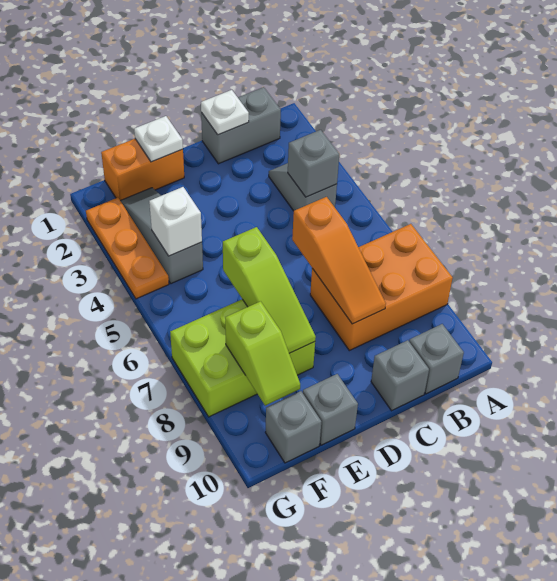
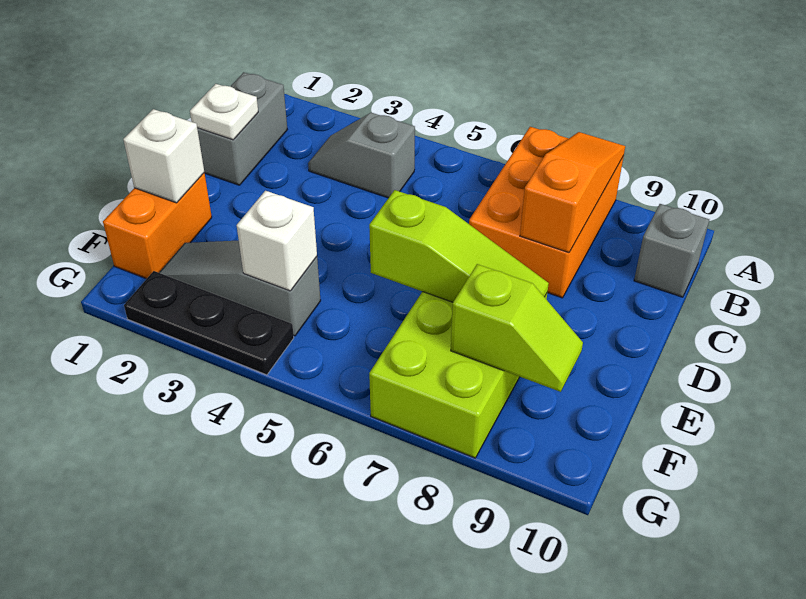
grey brick B4 level 2 -> none
orange slope C6:C8 level 2 top 6 -> orange slope A8:C8 level 2 top C
grey brick C10 level 1 -> none
white plate E1 level 2 -> white brick E1 level 2
grey brick E10 level 1 -> none
grey brick F10 level 1 -> none
orange plate G2:G4 level 1 -> black plate G2:G4 level 1

